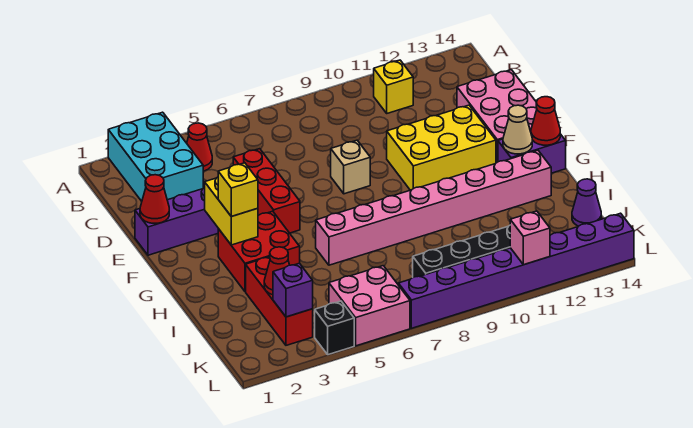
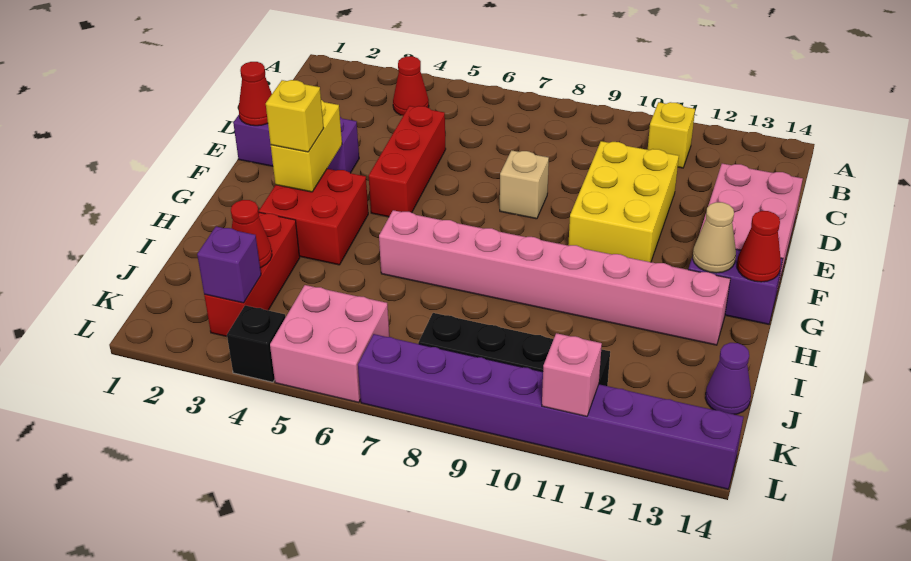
cyan brick A2:C3 level 1 -> none
yellow brick E10:F12 level 1 -> yellow brick D10:F11 level 1

